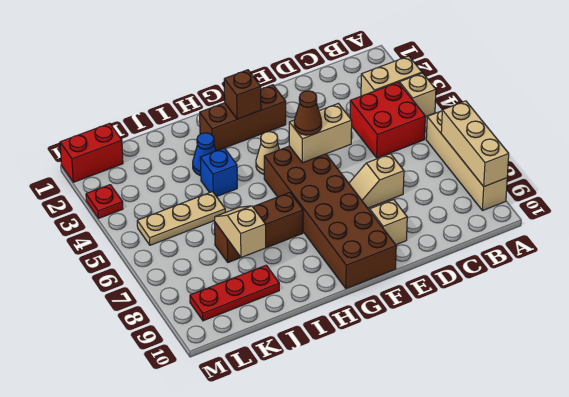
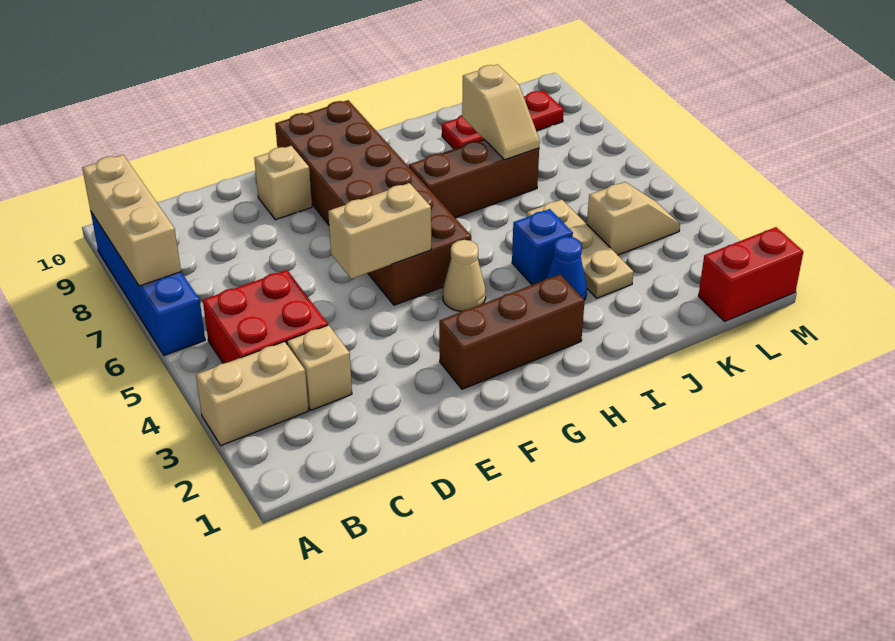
tan brick A4 level 1 -> tan brick C3 level 1
tan brick A6:A9 level 1 -> blue brick A6:A9 level 1
tan slope D7:E7 level 1 top D -> tan slope K4:L4 level 1 top K
brown cone F5 level 3 -> none
brown brick G2 level 2 -> none
tan plate J5:L5 level 1 -> tan plate J3:J5 level 1
red plate M3 level 1 -> none

